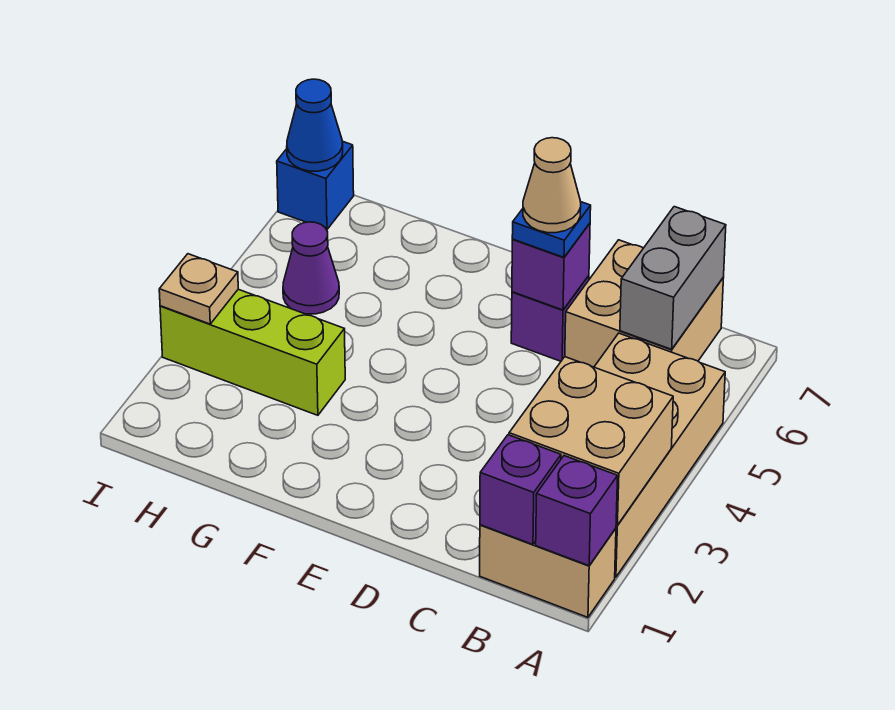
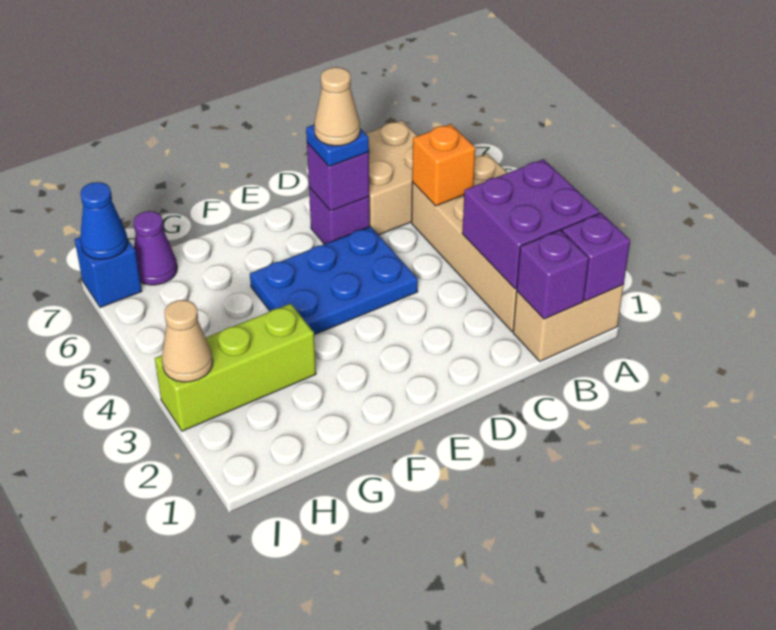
tan brick A2:B3 level 2 -> purple brick A2:B3 level 2
none -> orange brick B5 level 2
grey brick B6:B7 level 2 -> none
none -> blue plate D4:F5 level 1
purple cone H5 level 1 -> purple cone H7 level 1
tan plate I3 level 2 -> tan cone I3 level 2

